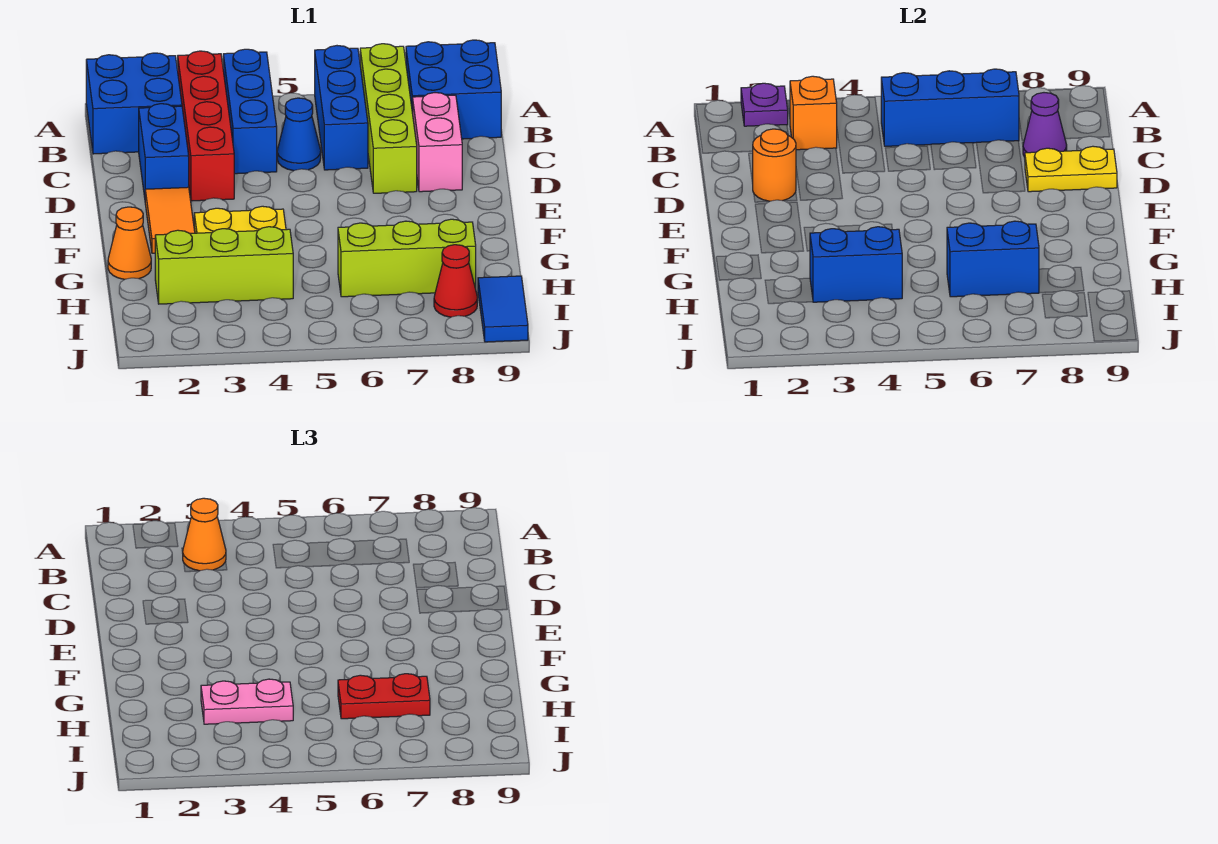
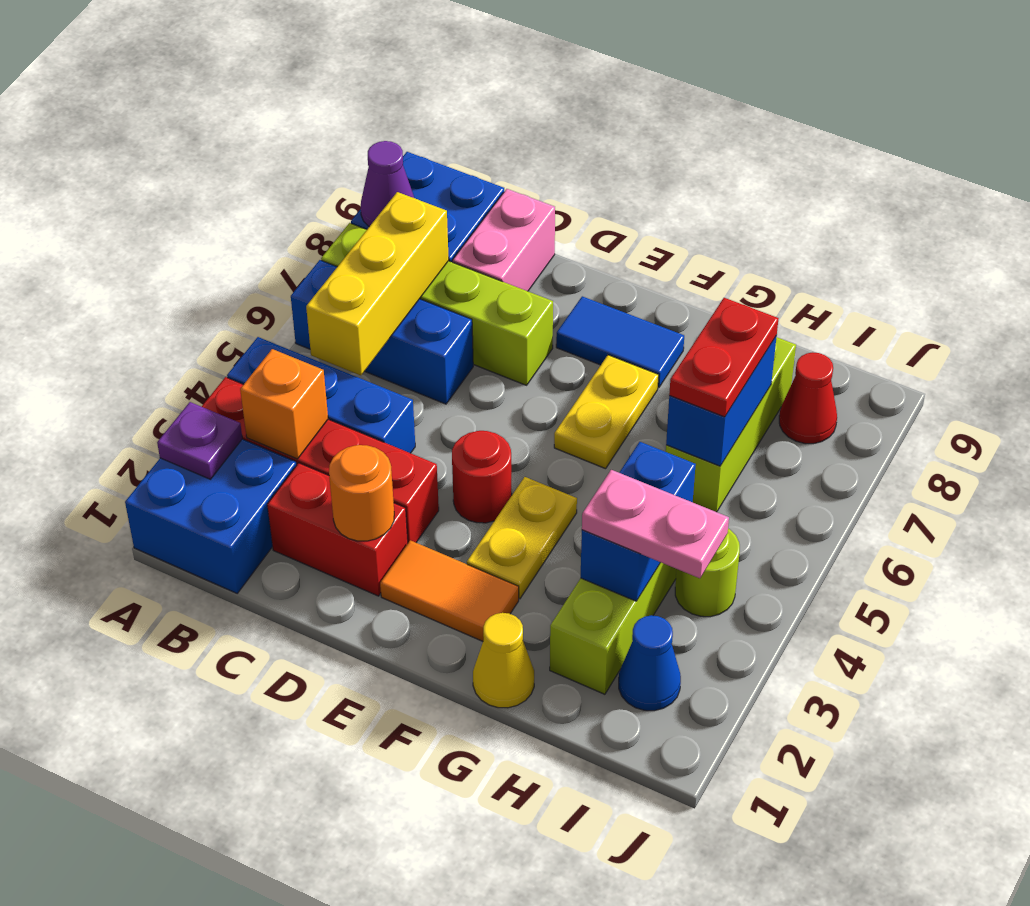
orange cone B3 level 3 -> none
blue brick B5:B7 level 2 -> yellow brick B5:B7 level 2
blue brick C2:D2 level 1 -> red brick C2:D2 level 1
blue cone C5 level 1 -> blue cone I2 level 1
pink brick C8:D8 level 1 -> pink brick C8:C9 level 1
purple cone C8 level 2 -> purple cone A8 level 2
yellow plate D8:D9 level 2 -> yellow plate F6:F7 level 1
none -> red round brick E4 level 1
orange cone G1 level 1 -> yellow cone G1 level 1
pink plate H3:H4 level 3 -> pink plate H3:I3 level 3
none -> lime round brick I4 level 1
blue tile I9:J9 level 1 -> blue tile E8:F8 level 1

